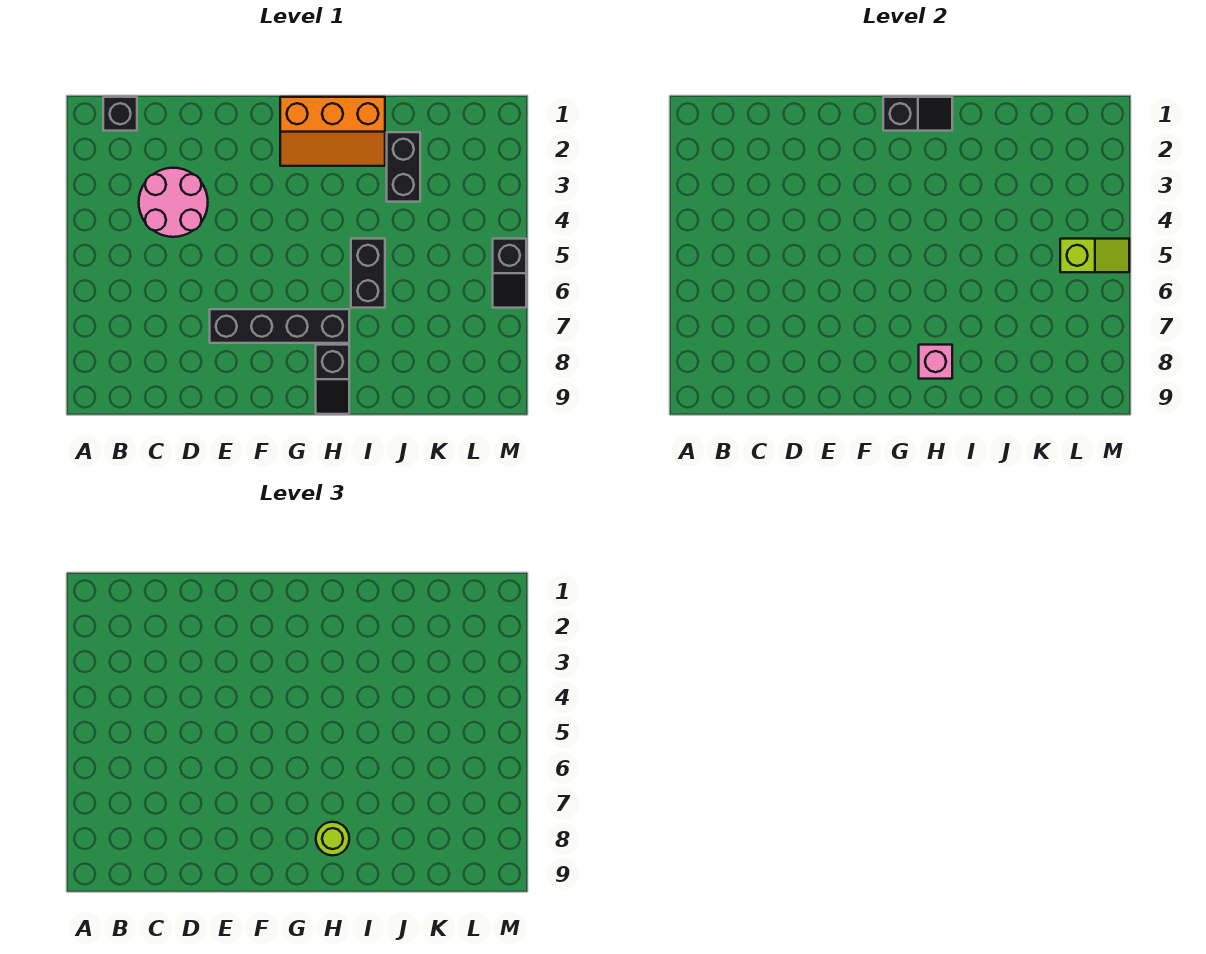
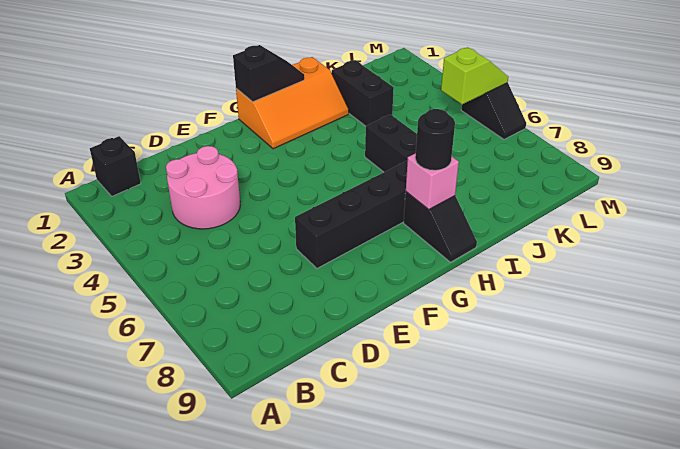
lime round brick H8 level 3 -> black round brick H8 level 3

